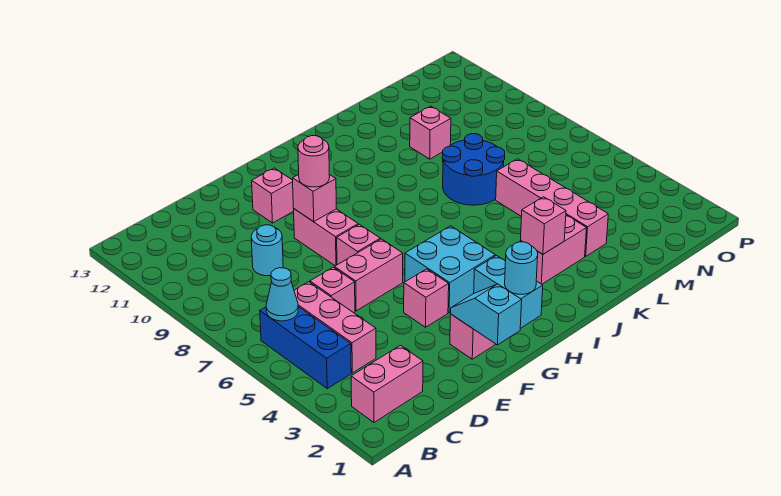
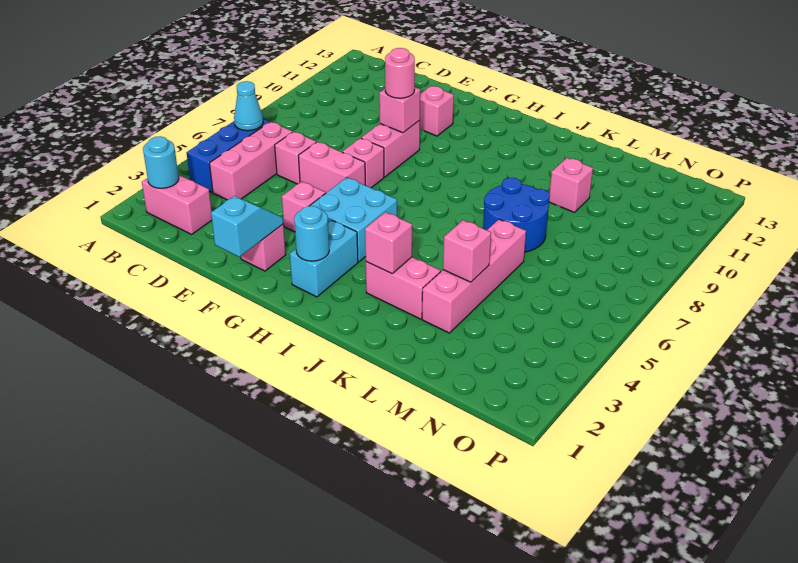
cyan round brick D9 level 1 -> cyan round brick B2 level 2
none -> pink brick L4 level 2

